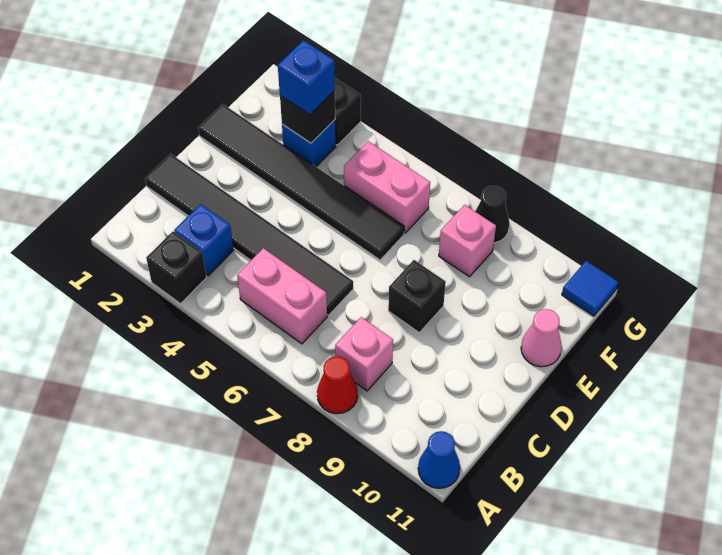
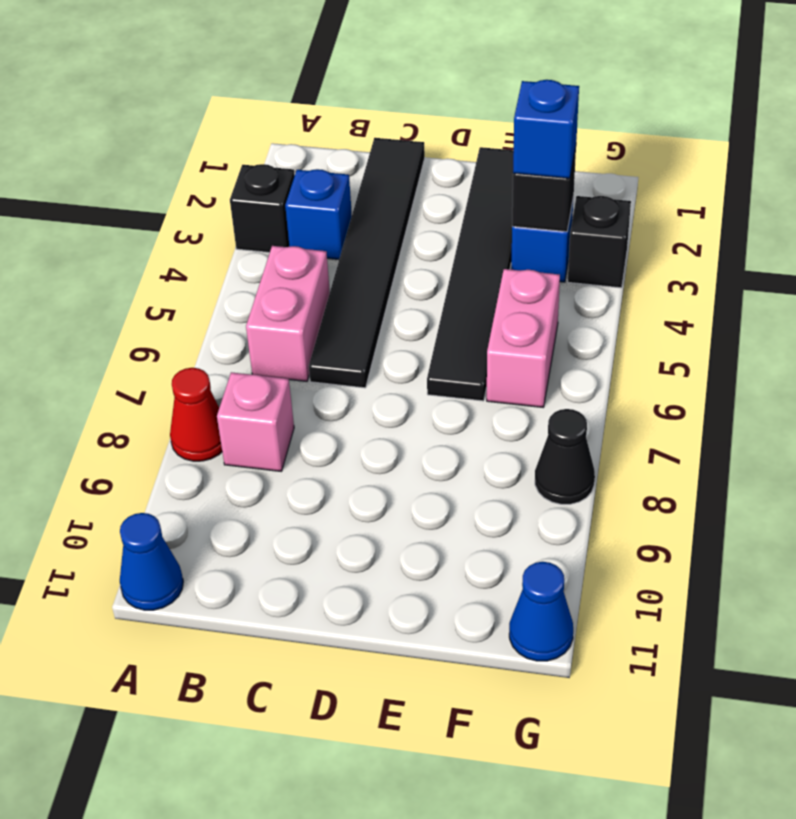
black brick D8 level 1 -> none
pink cone E11 level 1 -> none
pink brick F8 level 1 -> none
blue tile G11 level 1 -> blue cone G11 level 1

